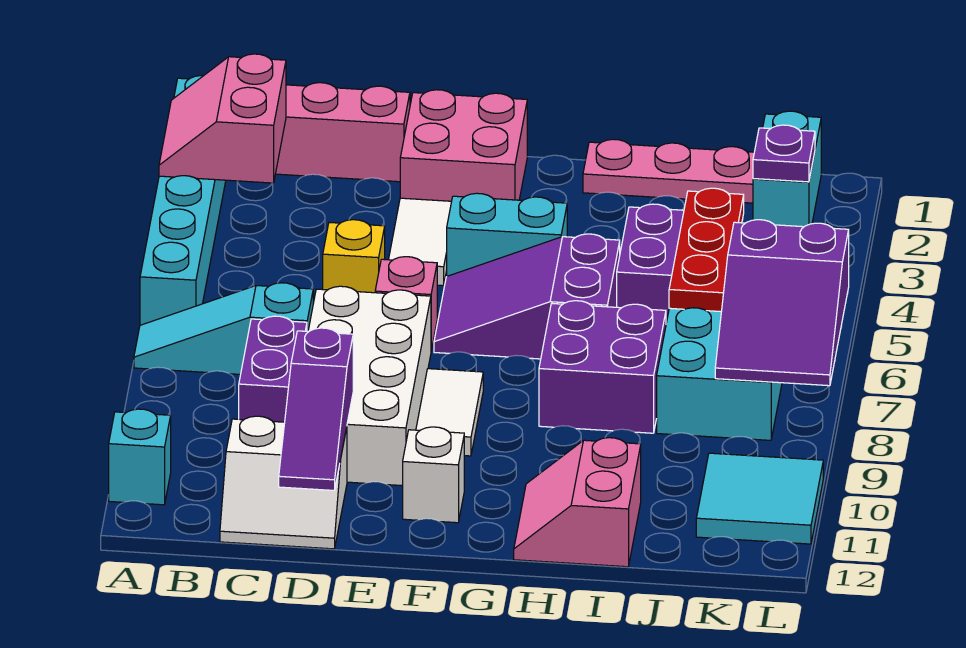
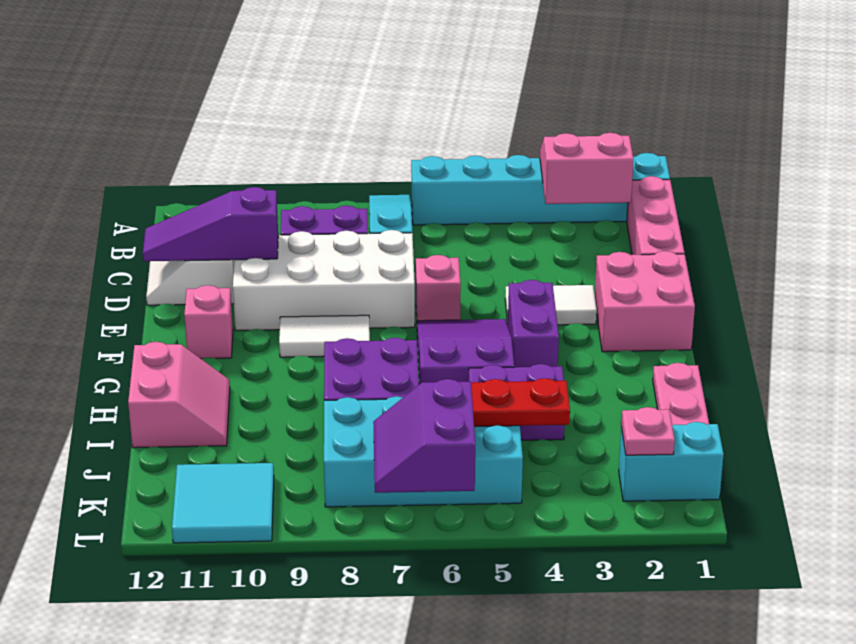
cyan brick A11 level 1 -> none
yellow brick D5 level 1 -> none
cyan brick F4:G4 level 1 -> purple brick F4:G4 level 1
white brick F11 level 1 -> pink brick F11 level 1
pink slope H11:I12 level 1 top I -> pink slope H11:I12 level 1 top 12
purple plate K2 level 2 -> pink plate K2 level 2
purple slope K6:L8 level 2 top 6 -> purple slope K6:L7 level 2 top 6

